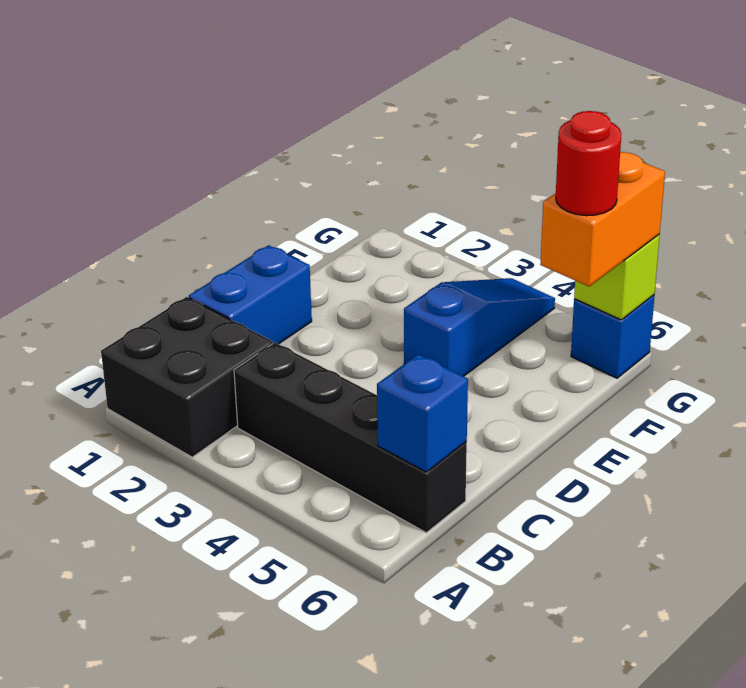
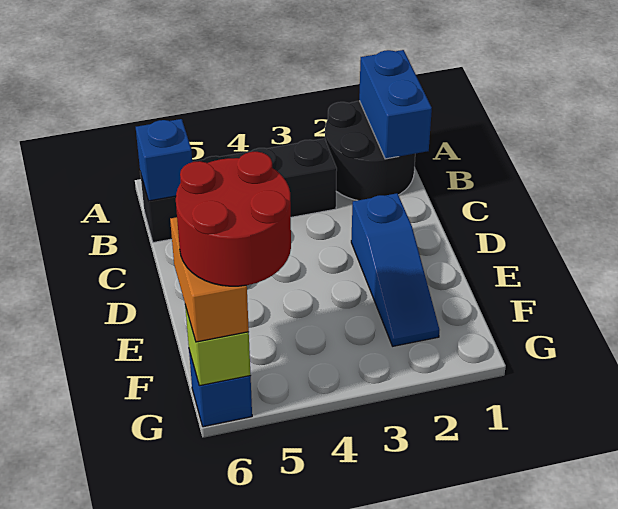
black brick A1:B2 level 1 -> black round brick A1:B2 level 1
blue brick C1:D1 level 1 -> blue brick A1:B1 level 2
blue slope E4:G4 level 1 top E -> blue slope D2:F2 level 1 top D
red round brick F6 level 4 -> red round brick F5:G6 level 4

